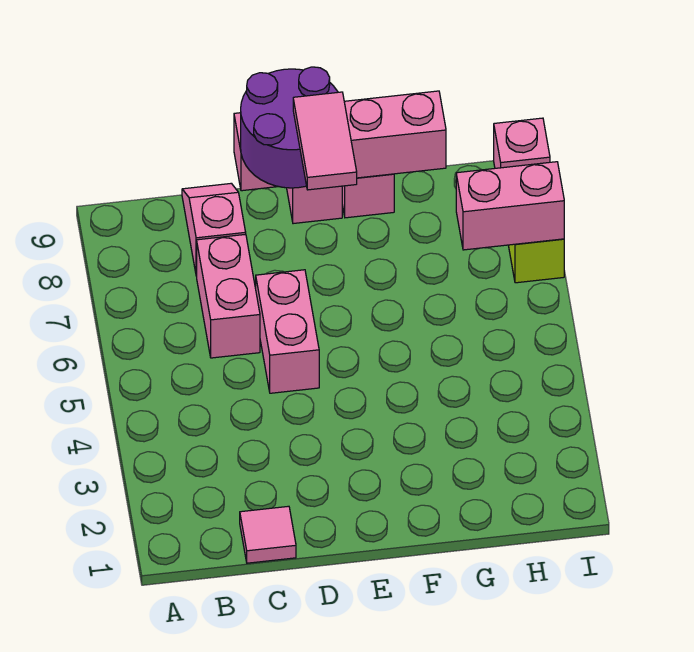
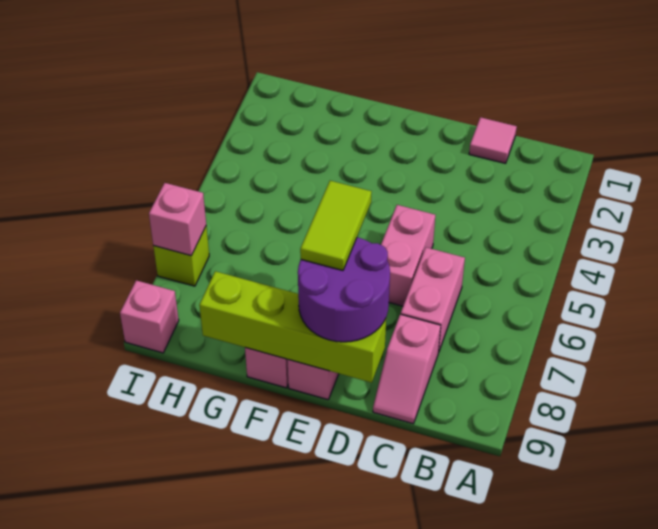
pink brick D9:G9 level 2 -> lime brick D9:G9 level 2
pink tile E7:E8 level 4 -> lime tile E7:E8 level 4
pink brick H7:I7 level 2 -> pink brick I7 level 2

